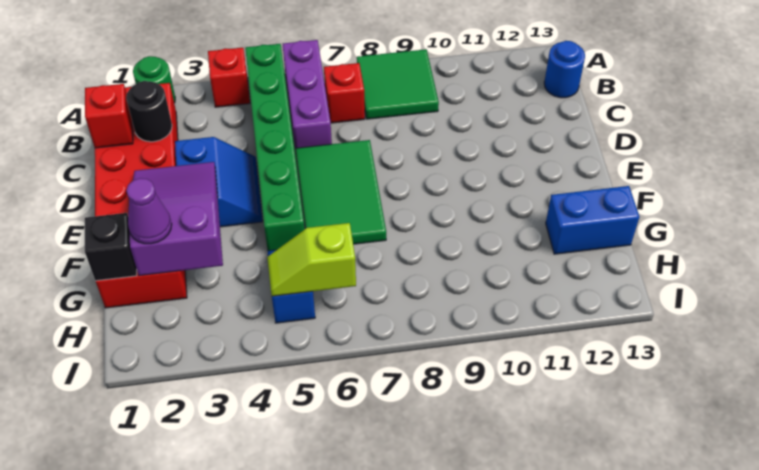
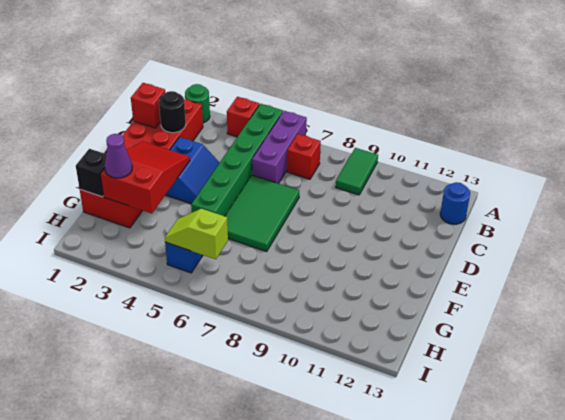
green tile A8:B9 level 1 -> green tile A9:B9 level 1
purple slope E2:G3 level 2 top G -> red slope E2:G3 level 2 top G
blue brick G12:G13 level 1 -> none

